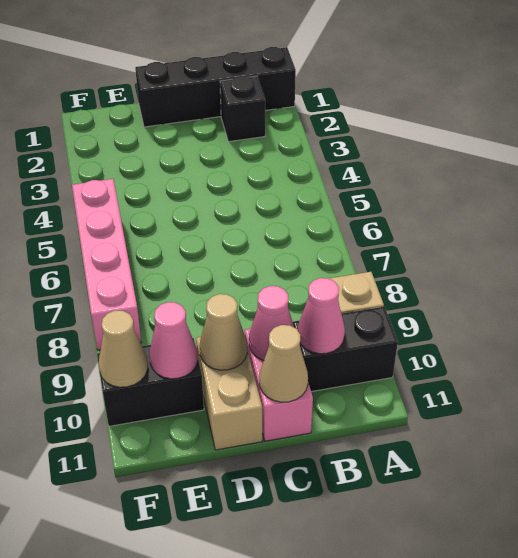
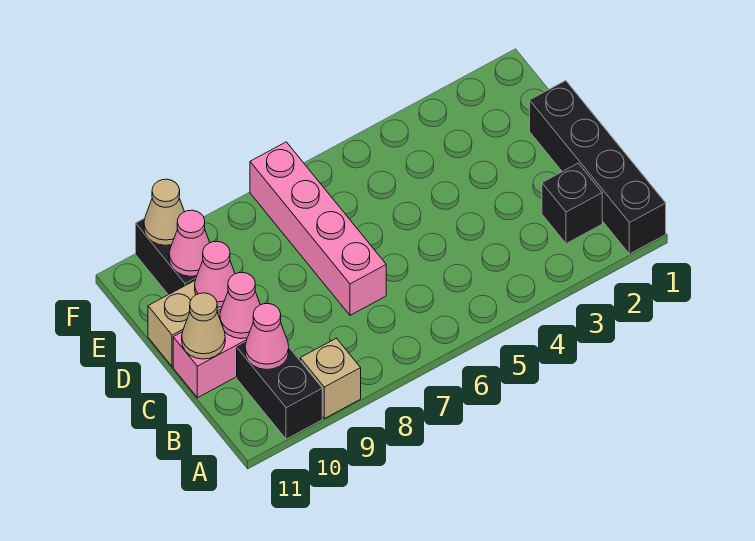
tan cone D10 level 2 -> pink cone D10 level 2
pink brick F5:F8 level 1 -> pink brick C7:F7 level 1

